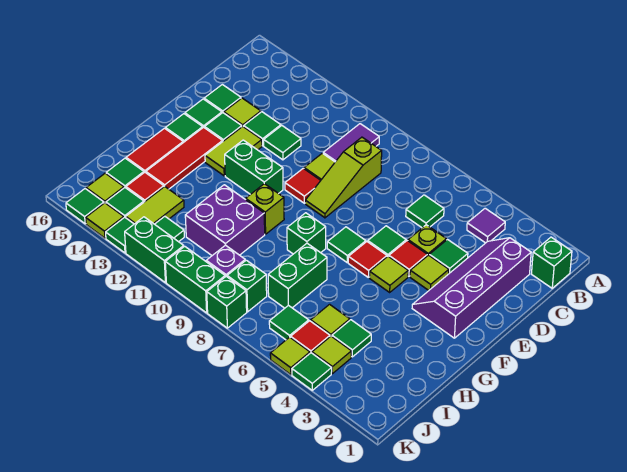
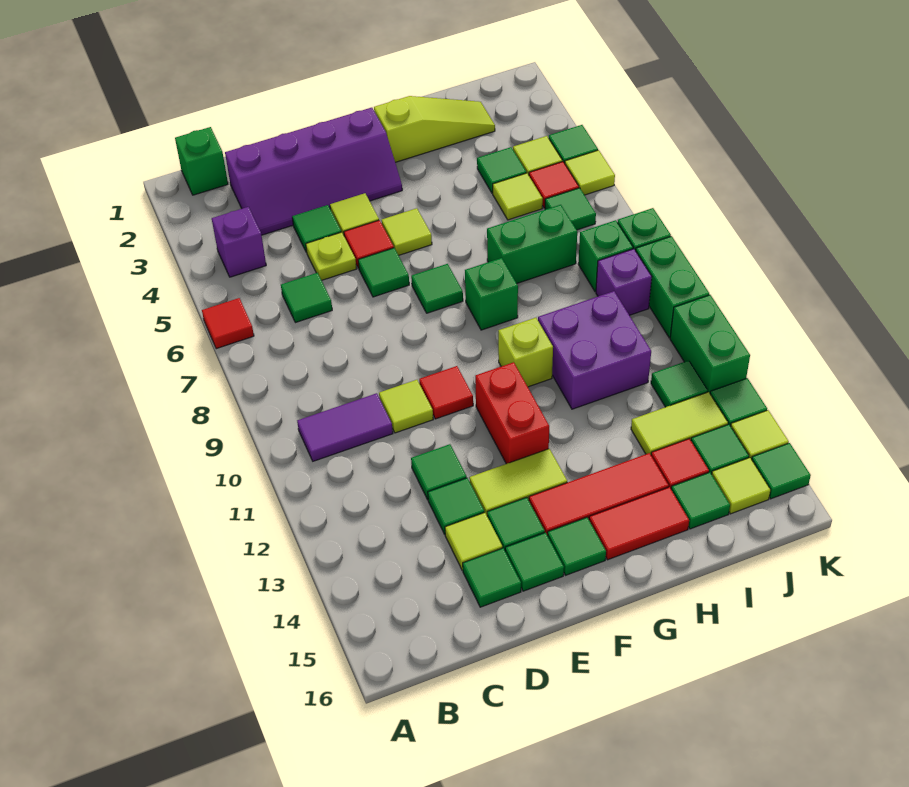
purple tile B4 level 1 -> purple brick B4 level 1
lime slope C9:E9 level 1 top C -> lime slope G2:I2 level 1 top G
red tile F6 level 1 -> red tile A6 level 1
green brick F11:F12 level 1 -> red brick F11:F12 level 1

